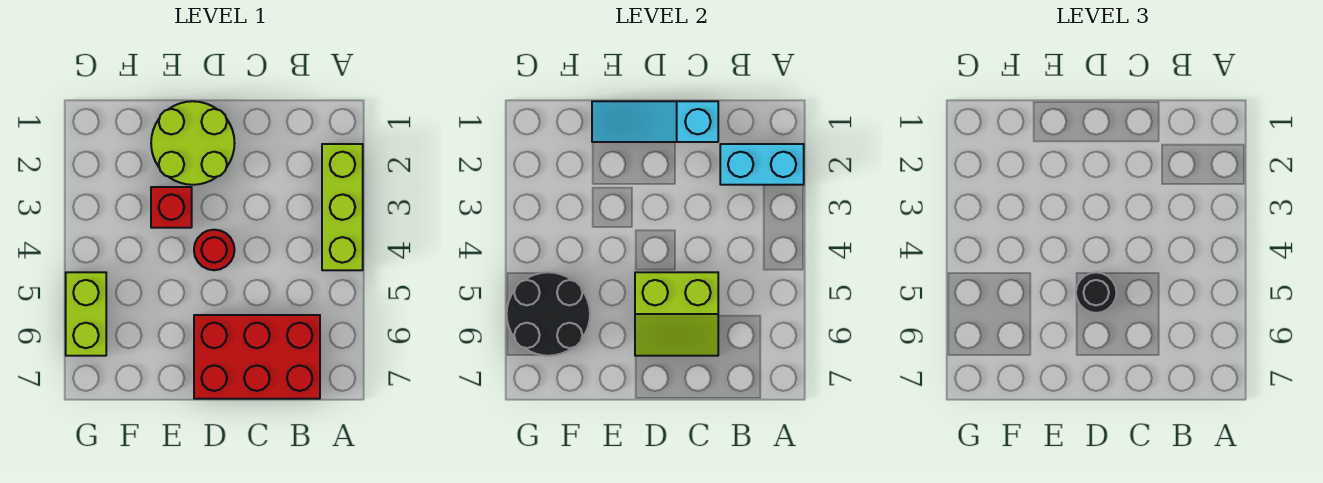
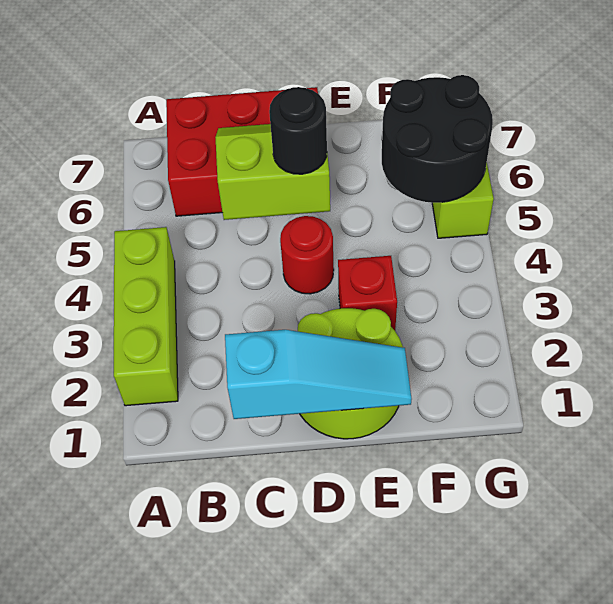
cyan brick A2:B2 level 2 -> none

